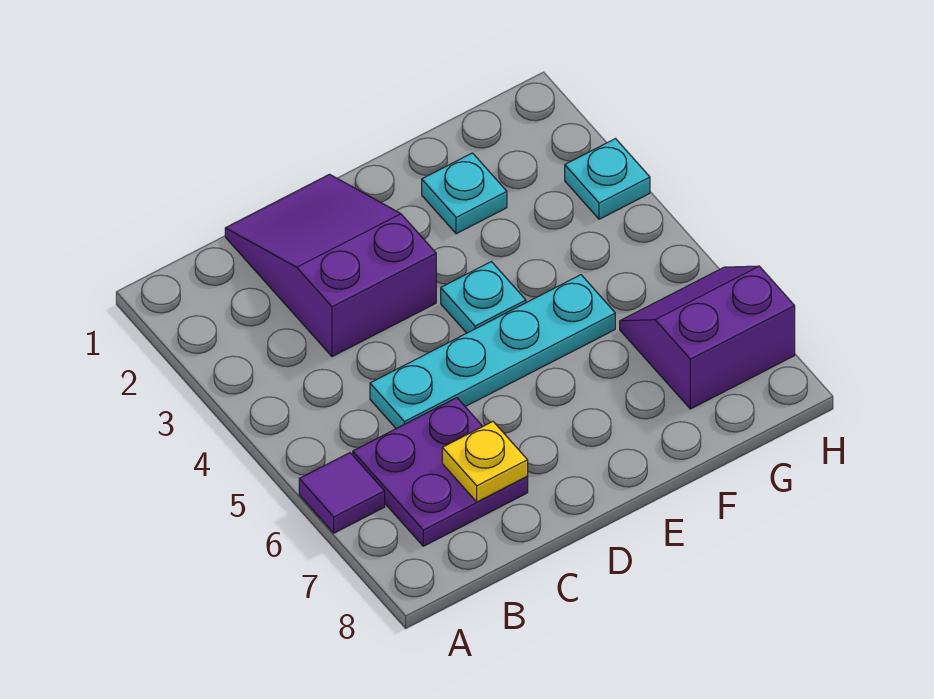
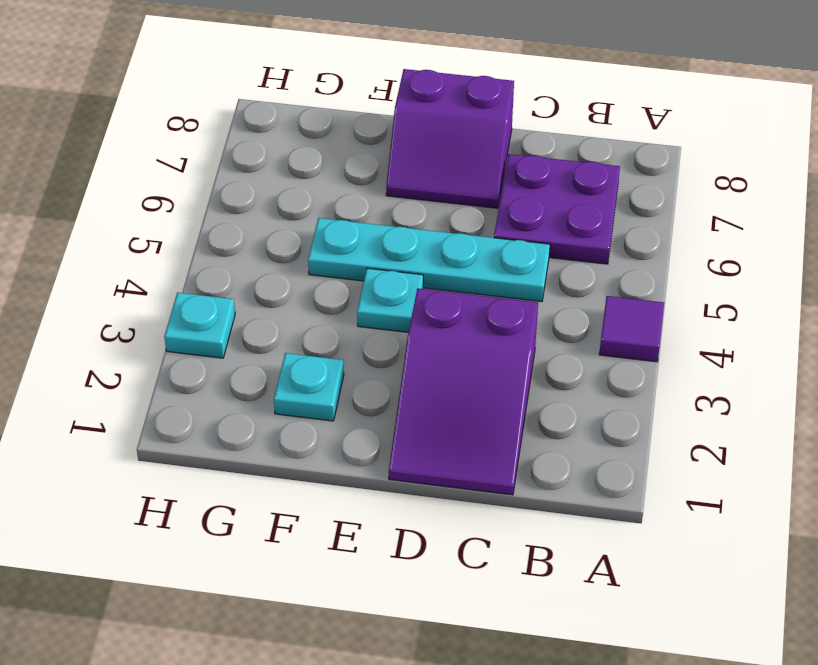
purple tile A6 level 1 -> purple tile A4 level 1
yellow plate C7 level 2 -> none
purple slope G6:H7 level 1 top 7 -> purple slope D7:E8 level 1 top 8

